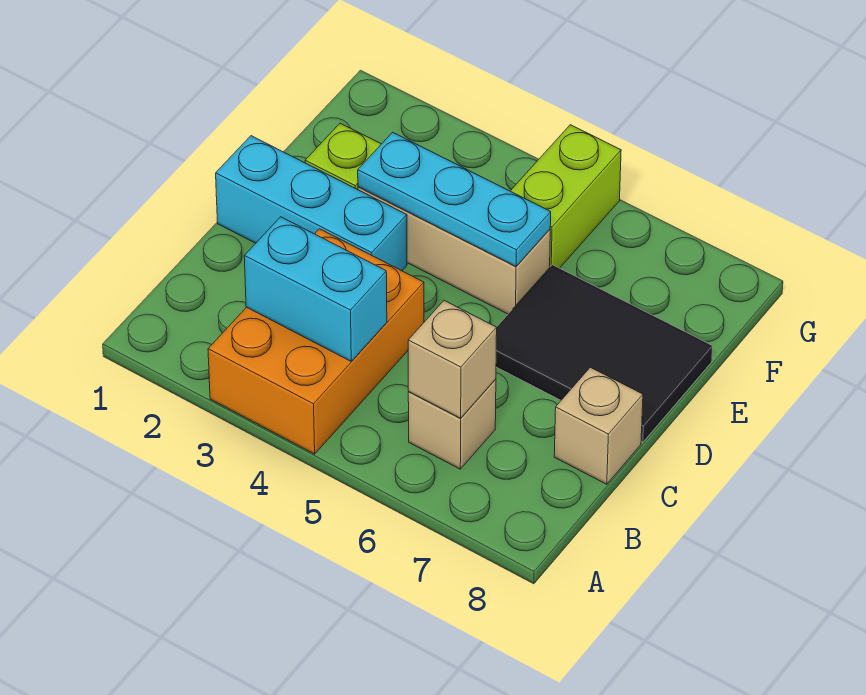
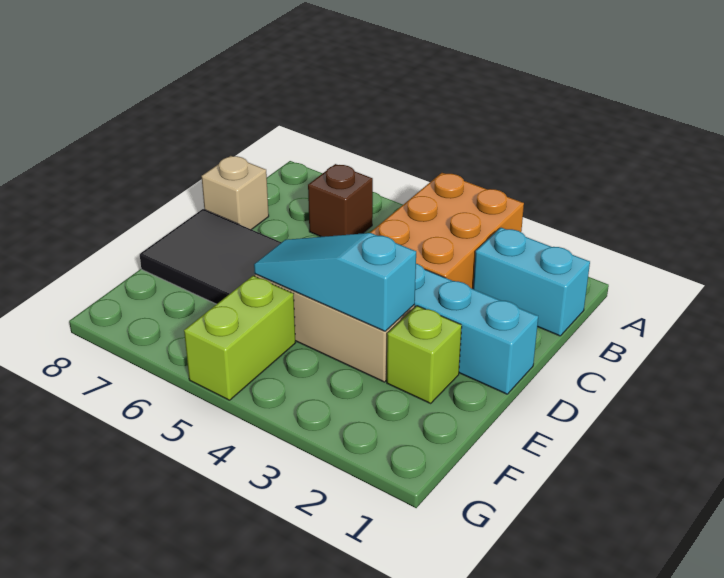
cyan brick B3:B4 level 2 -> cyan brick B1:B2 level 1
tan brick B6 level 1 -> brown brick B6 level 1
tan brick B6 level 2 -> none
cyan plate E3:E5 level 2 -> cyan slope E3:E5 level 2 top 3

